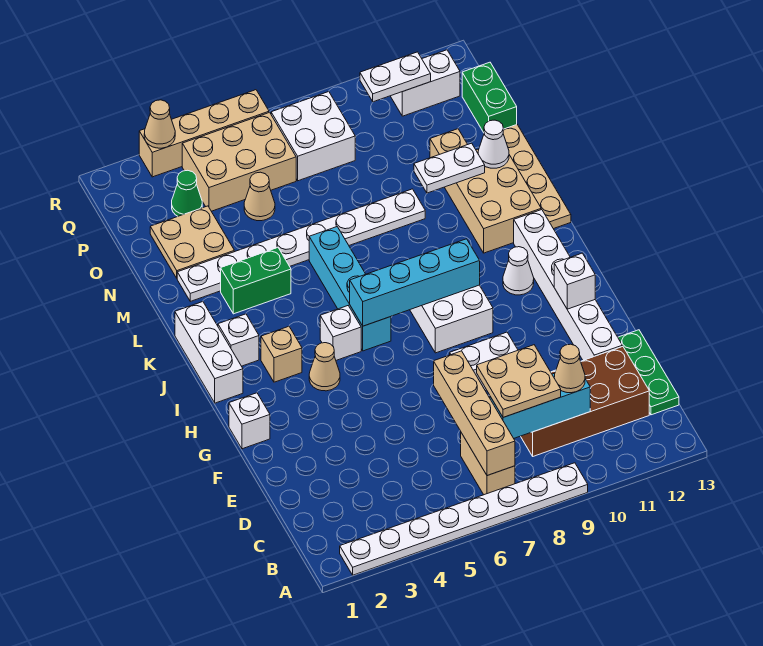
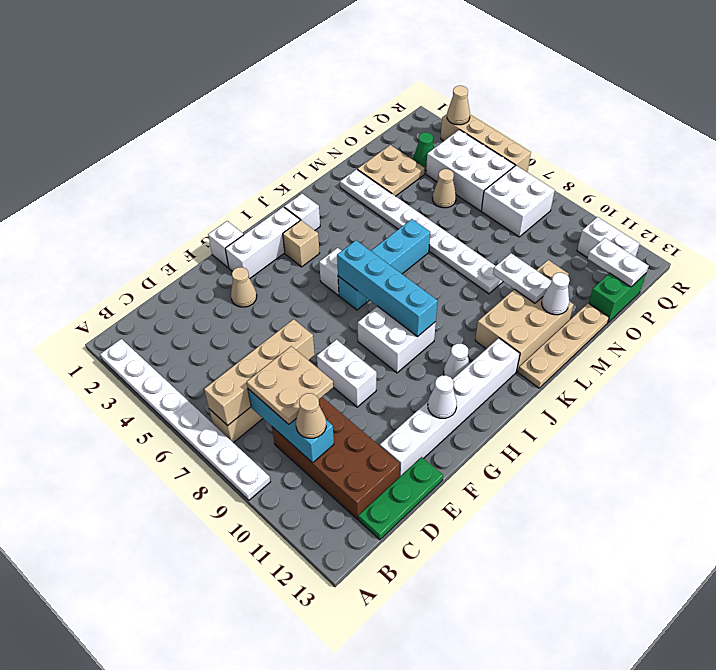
white brick G12 level 2 -> white cone G12 level 2
tan cone H4 level 1 -> tan cone F3 level 1
white brick I1:K1 level 1 -> white brick G2:I2 level 1
green brick L3:L4 level 1 -> none
tan brick P4:Q6 level 1 -> white brick P4:Q6 level 1
white plate Q10:Q11 level 2 -> white plate P12:P13 level 2

